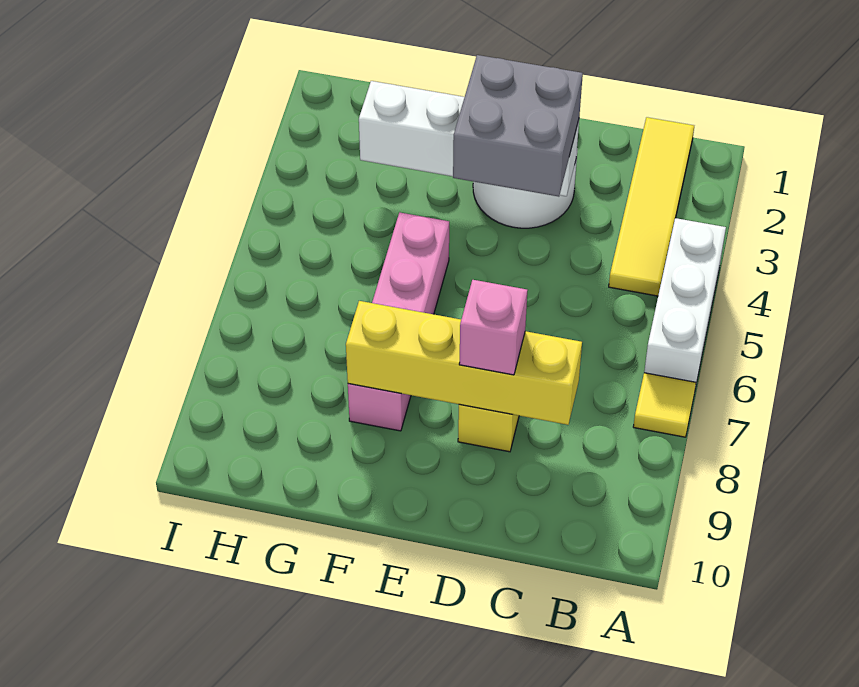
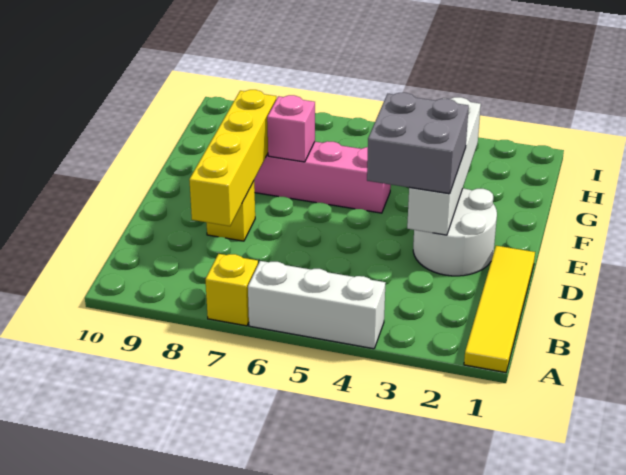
yellow tile A7 level 1 -> yellow brick A7 level 1
yellow tile B1:B4 level 1 -> yellow tile A1:D1 level 1
pink brick D8 level 3 -> pink brick F7 level 2

